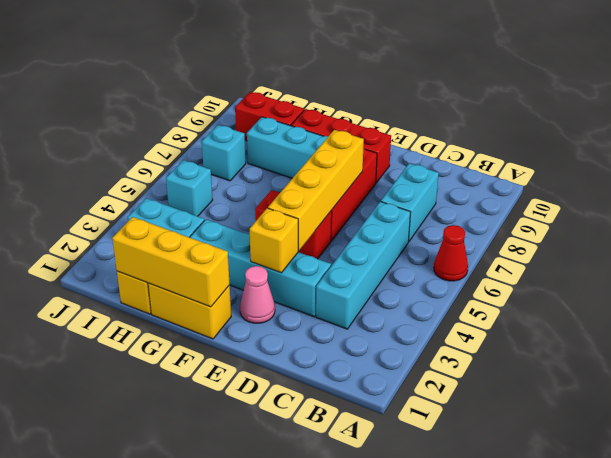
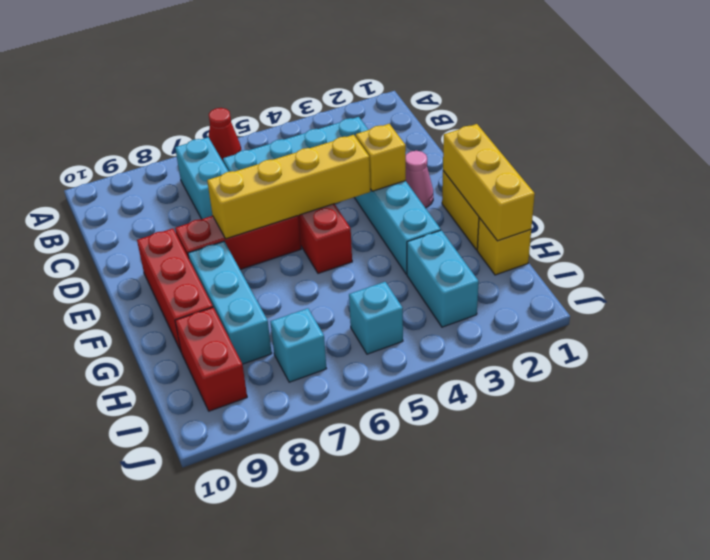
cyan brick C7:C8 level 1 -> cyan brick B7:C7 level 1

